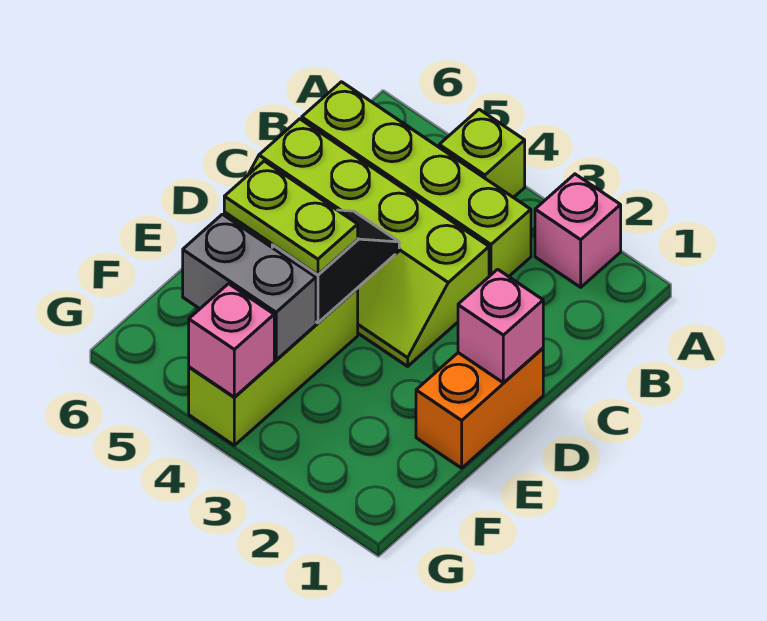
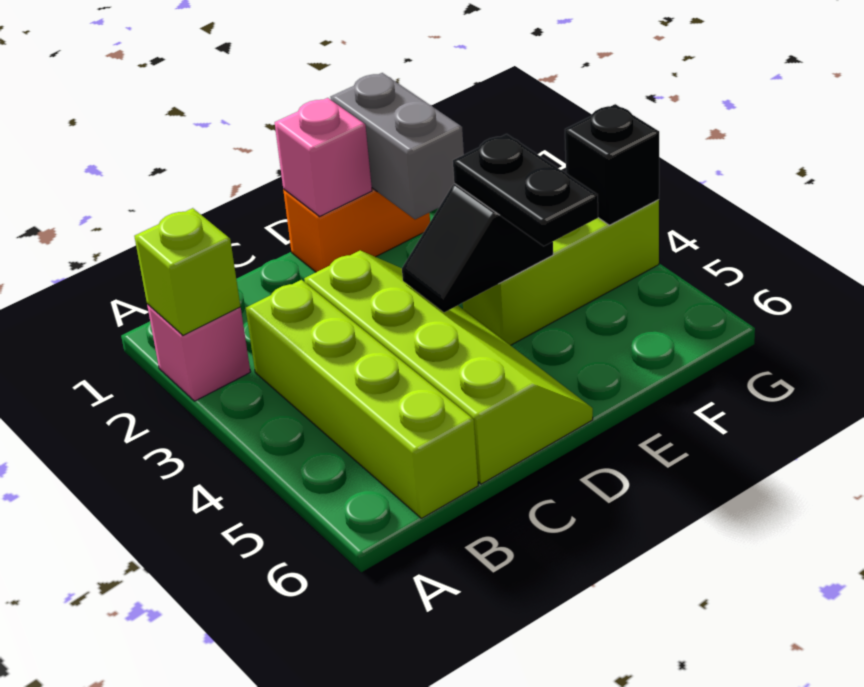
lime brick A4 level 1 -> lime brick A2 level 2
lime plate E4:E5 level 3 -> black plate E4:E5 level 3
grey brick F4:F5 level 2 -> grey brick E1:E2 level 2
pink brick G4 level 2 -> black brick G4 level 2

